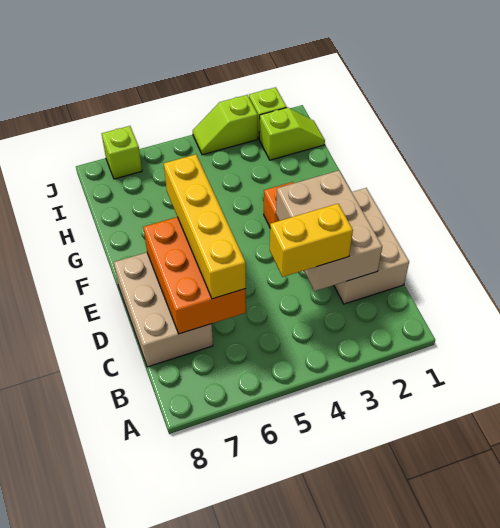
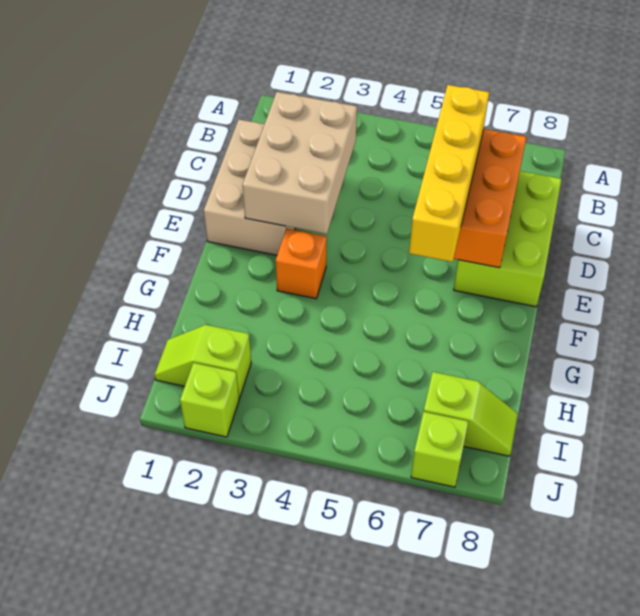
yellow brick C3:C4 level 3 -> none
tan brick C7:E8 level 1 -> lime brick C7:E8 level 1
lime slope J3:J4 level 1 top 3 -> lime slope I7:I8 level 1 top 7

